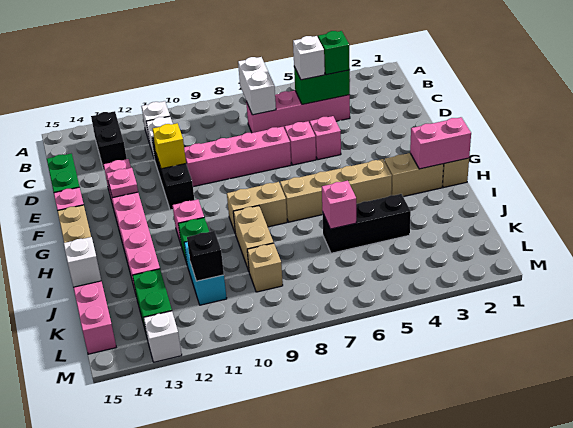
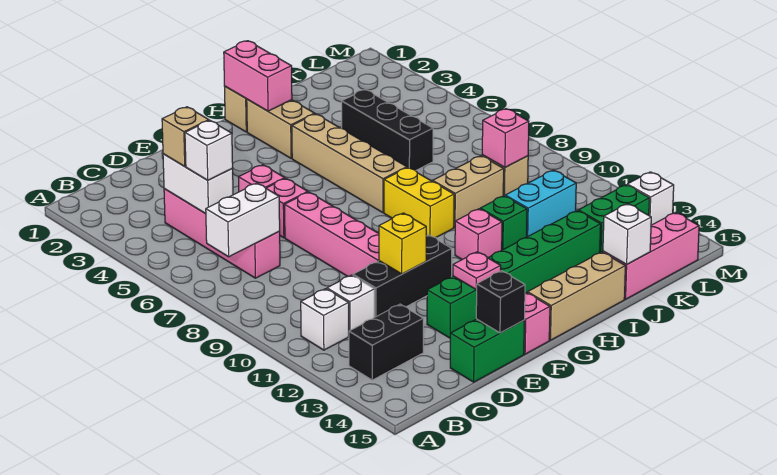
green brick C4:C5 level 2 -> white brick C4:C5 level 2
green brick C4 level 3 -> tan brick C4 level 3
pink brick E13:J13 level 1 -> green brick E13:J13 level 1
tan brick H8:H9 level 1 -> yellow brick H8:H9 level 1
pink brick J6 level 2 -> pink brick K9 level 2
black brick K11 level 2 -> black brick E15 level 2

